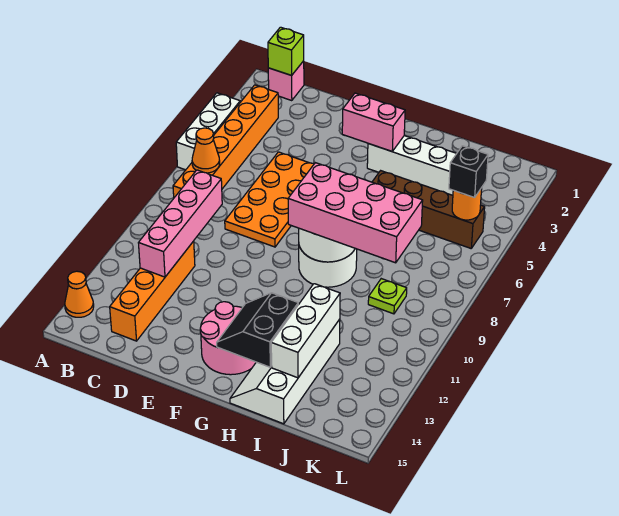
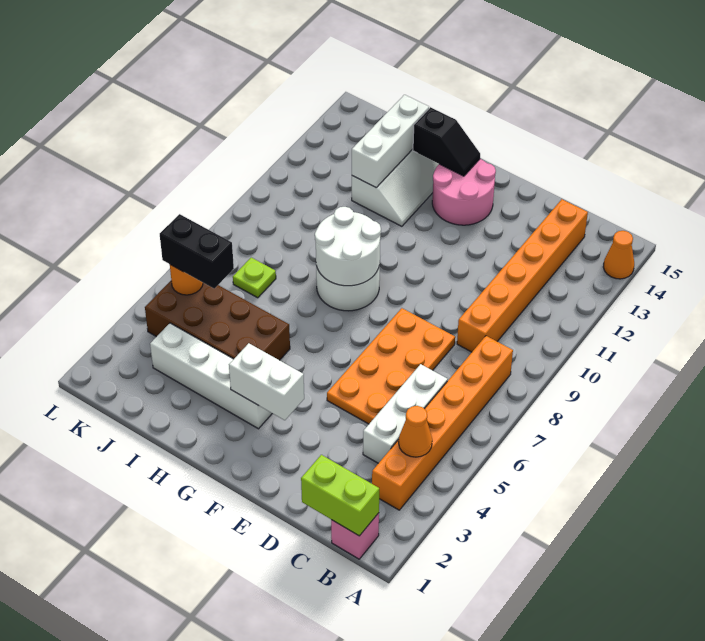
white brick A4:A6 level 1 -> white brick C4:C6 level 1
lime brick B1 level 2 -> lime brick B1:C1 level 2
orange cone B7 level 2 -> orange cone B4 level 2
pink brick C9:C12 level 2 -> none
orange brick C11:C14 level 1 -> orange brick C9:C14 level 1
pink brick F3:G3 level 2 -> white brick F3:G3 level 2
pink brick G8:J9 level 3 -> none
black slope G13:H14 level 2 top H -> black slope G14:H14 level 2 top H
brown brick H5:K5 level 1 -> brown brick H4:K5 level 1
lime plate J9 level 1 -> lime plate J7 level 1
black brick K5 level 3 -> black brick J5:K5 level 3

